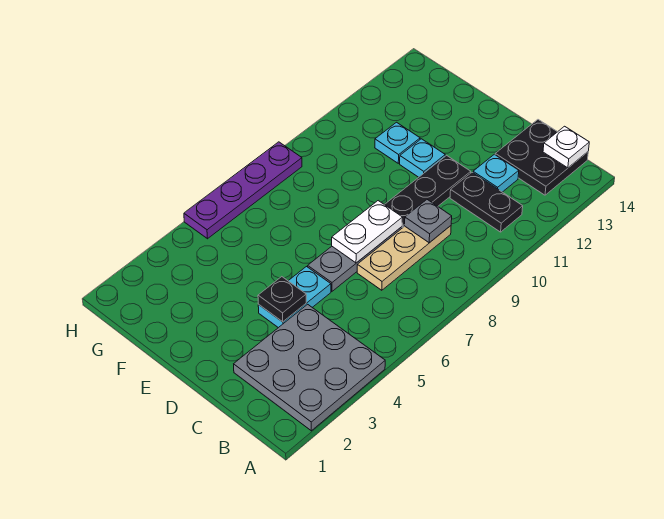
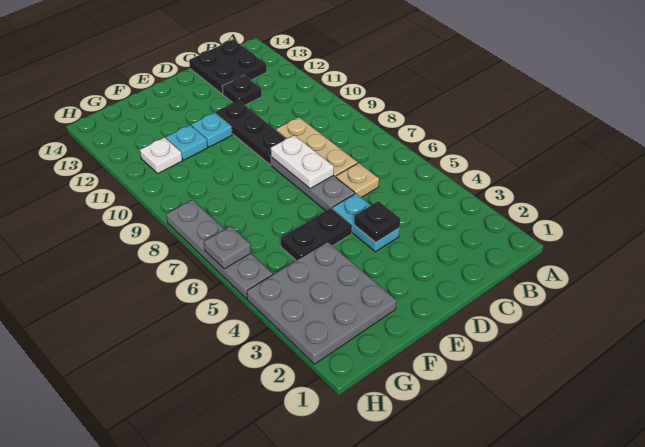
grey plate A2:C4 level 1 -> grey plate F2:H4 level 1
black plate B11:C11 level 1 -> black plate E5:F5 level 1
white plate B14 level 2 -> white plate G11 level 1
none -> tan plate C6 level 1
grey plate C9 level 2 -> grey plate H6 level 2
cyan plate C12 level 1 -> black plate C12 level 1
purple plate H5:H8 level 1 -> grey plate H5:H8 level 1

